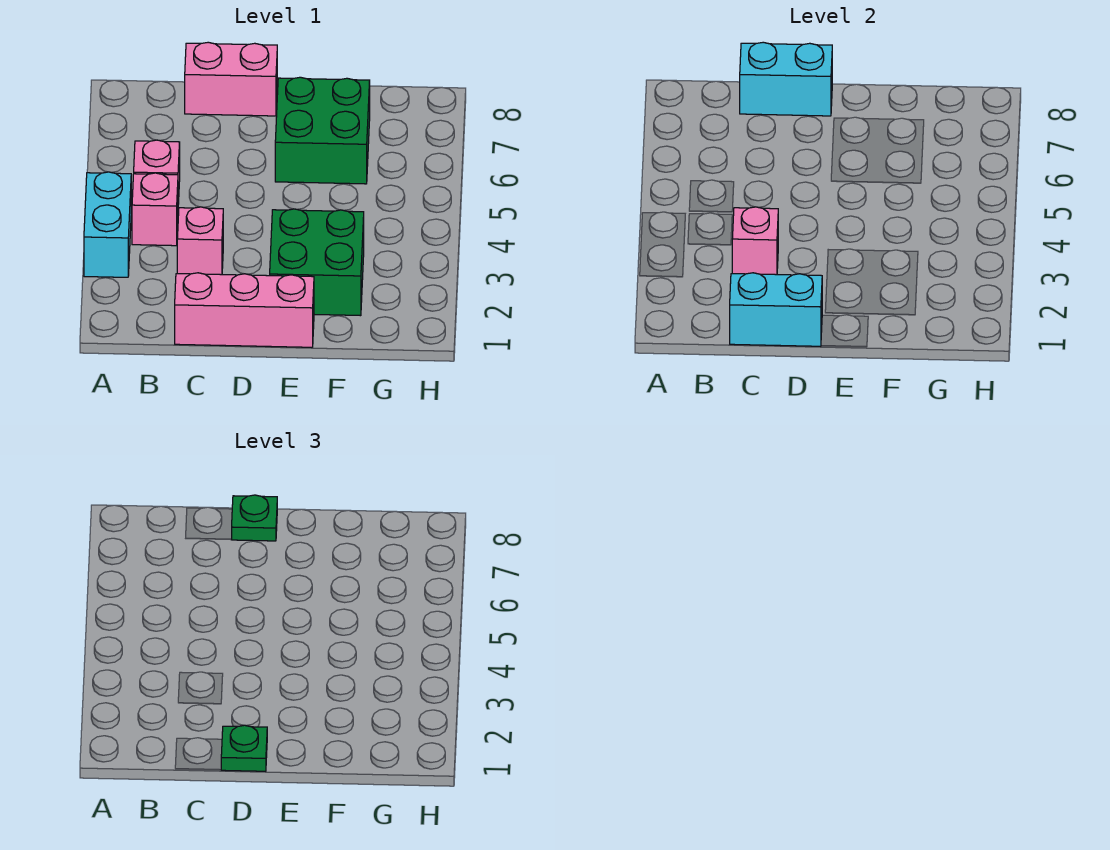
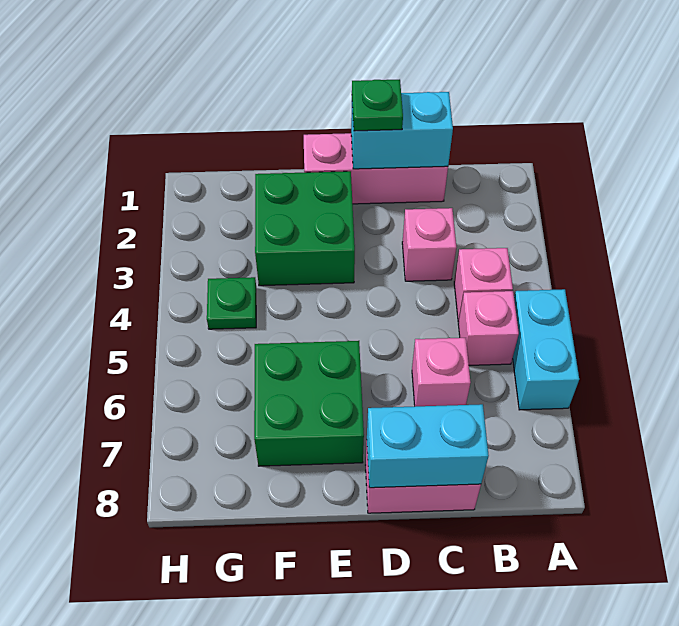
cyan brick A3:A4 level 1 -> cyan brick A5:A6 level 1
pink brick C3 level 2 -> pink brick C6 level 1
green plate D8 level 3 -> green plate G4 level 1

